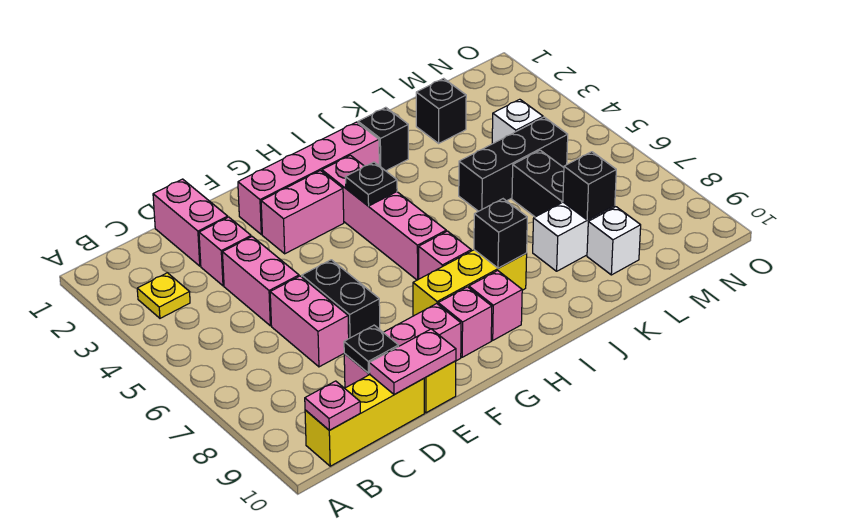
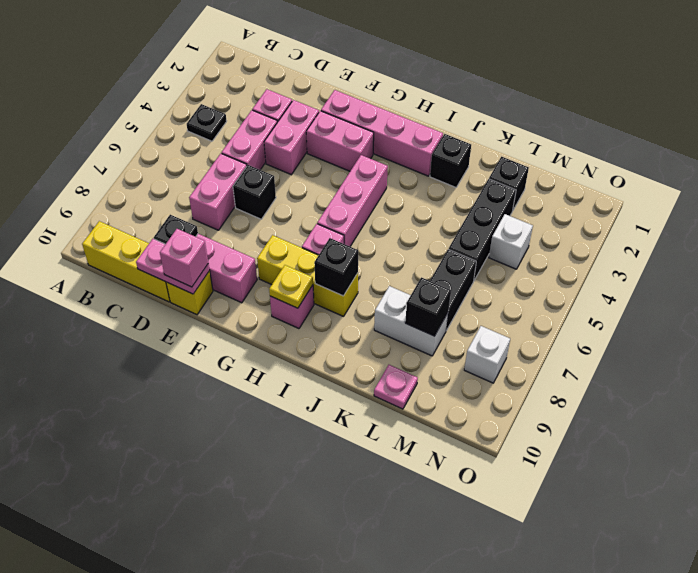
yellow plate B3 level 1 -> yellow plate H9 level 2
pink plate B10 level 2 -> pink plate L10 level 1
pink brick D1:D2 level 1 -> pink brick E3:E4 level 1
black brick E6:E7 level 1 -> black brick E6 level 1
pink brick G9 level 1 -> pink brick E10 level 3
pink brick H3:H6 level 1 -> pink brick H4:H6 level 1
black plate H4 level 2 -> black plate B4 level 1
black brick K5:M5 level 1 -> black brick L3:L5 level 1
white brick L9 level 1 -> white brick N8 level 1

